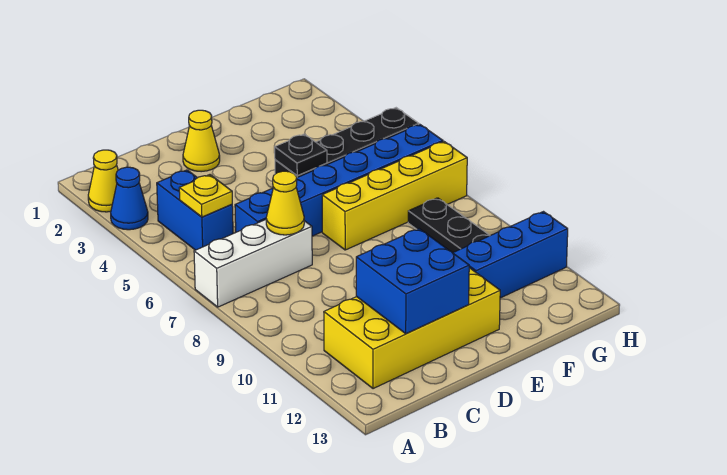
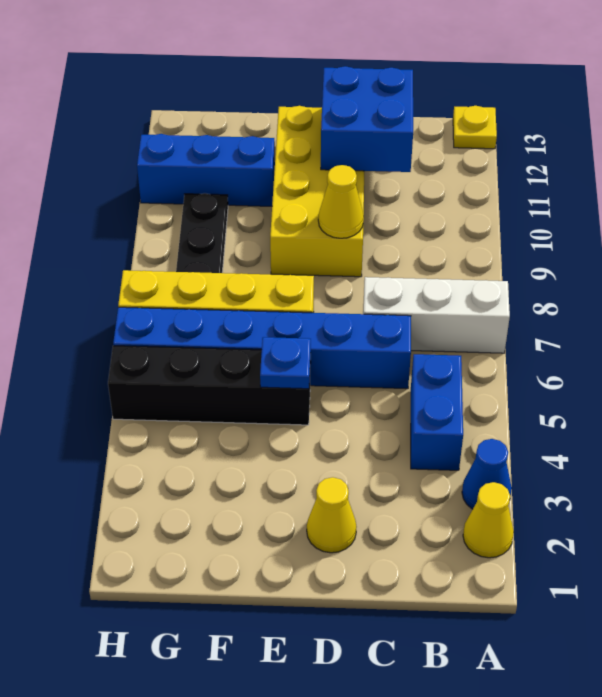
yellow plate B5 level 2 -> yellow plate A13 level 1
yellow brick B11:E12 level 1 -> yellow brick D9:E12 level 1
yellow cone C7 level 2 -> yellow cone D9 level 2
black plate E5 level 2 -> blue plate E5 level 2

